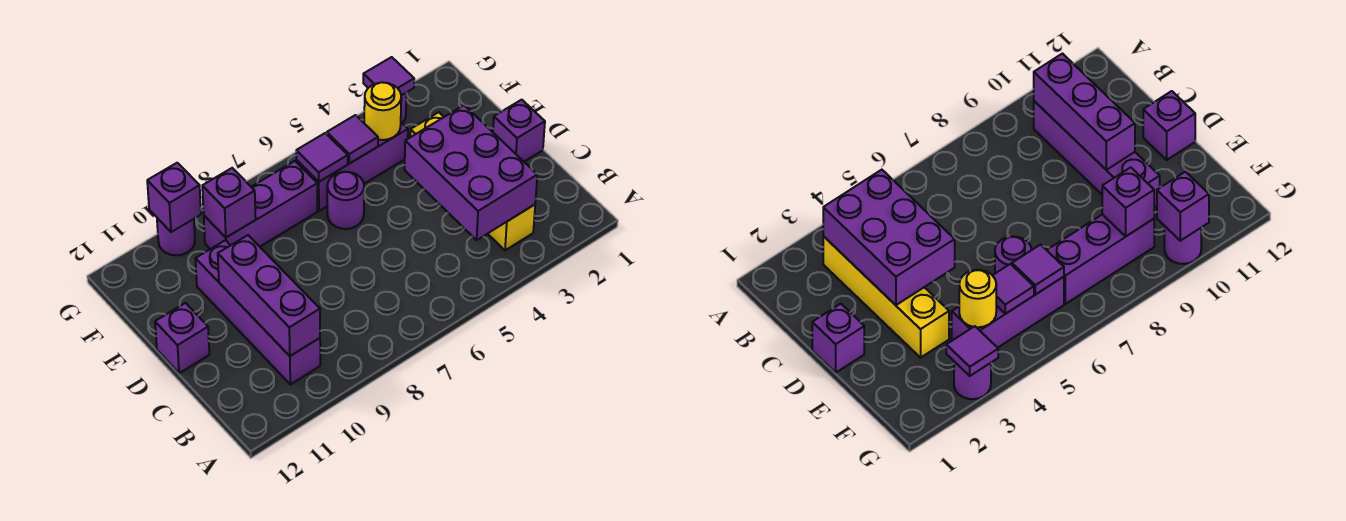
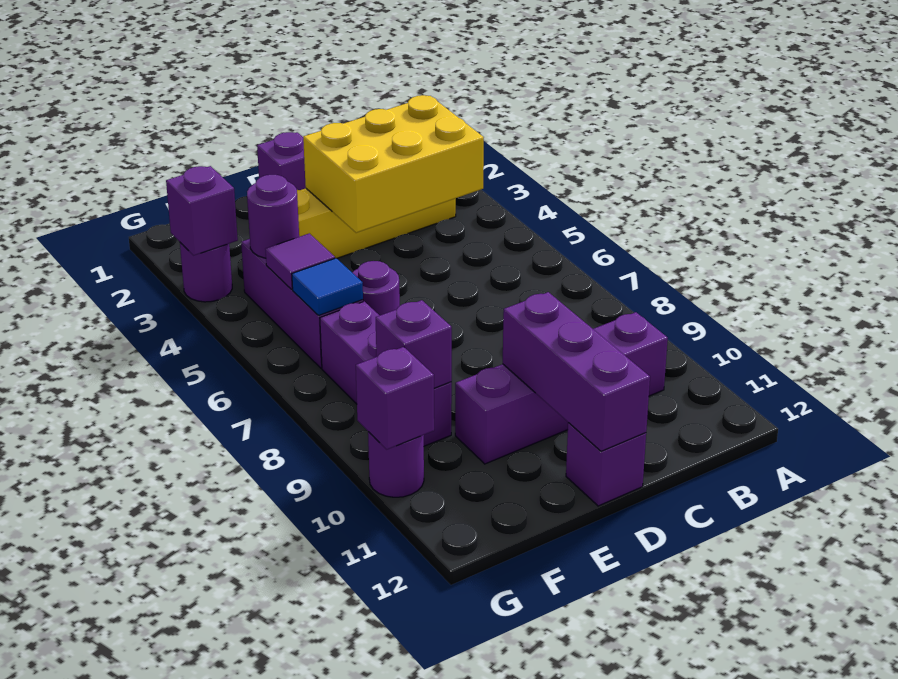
purple brick B3:D4 level 2 -> yellow brick B3:D4 level 2
purple brick B10:D10 level 2 -> purple brick D10:D12 level 2
yellow round brick F4 level 2 -> purple round brick F4 level 2
purple tile F6 level 2 -> blue tile F6 level 2
purple tile G3 level 2 -> purple brick G3 level 2

